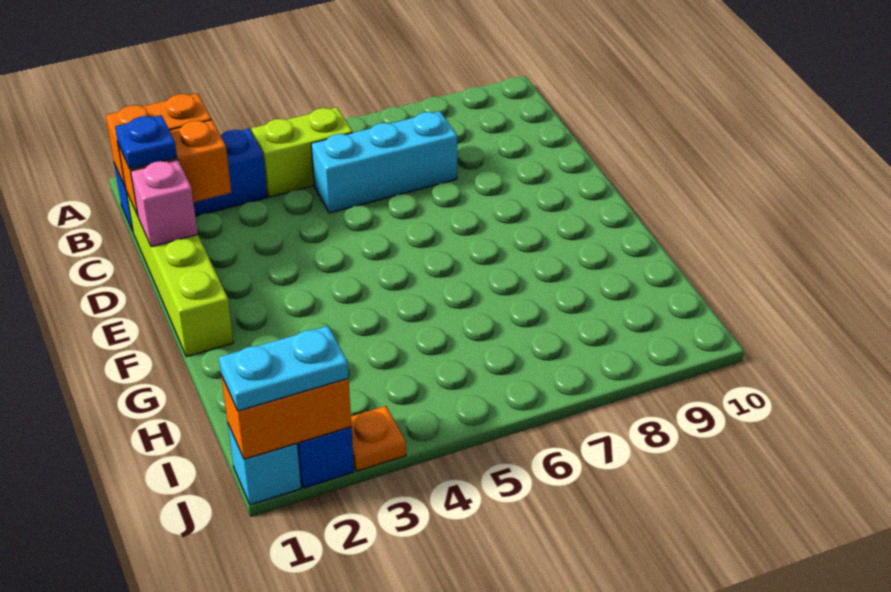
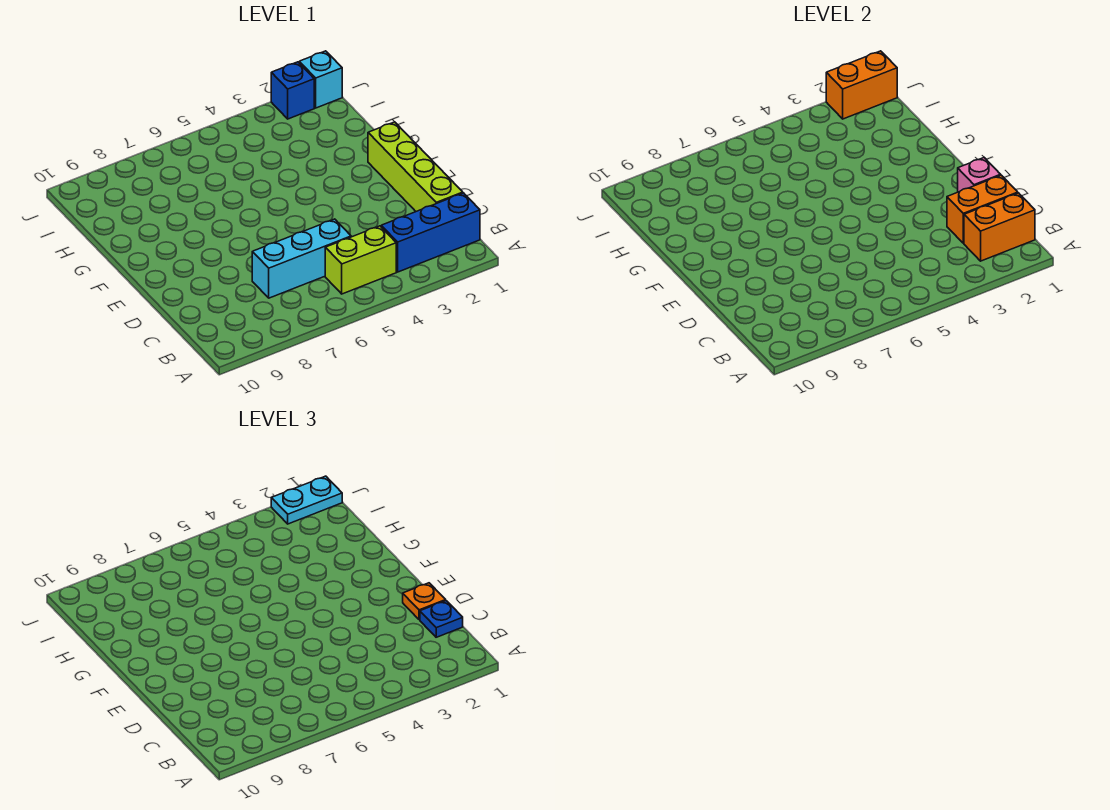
orange plate J3 level 1 -> orange plate D1 level 3

